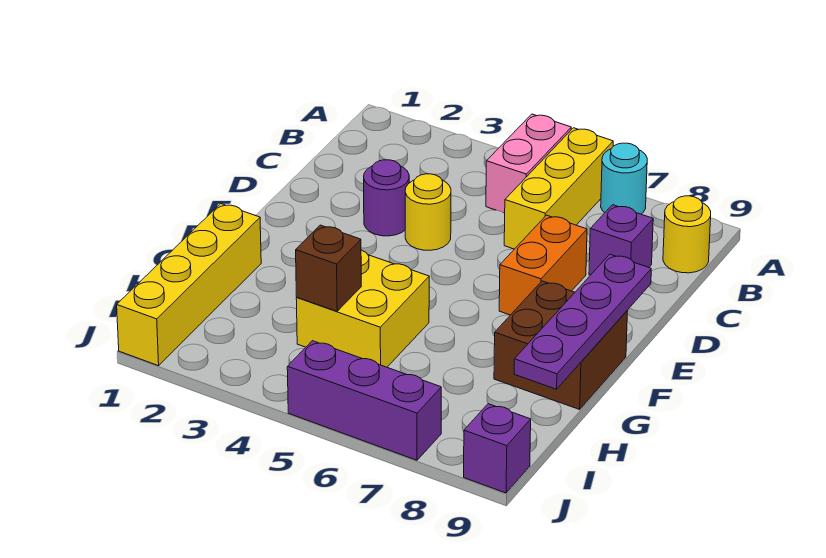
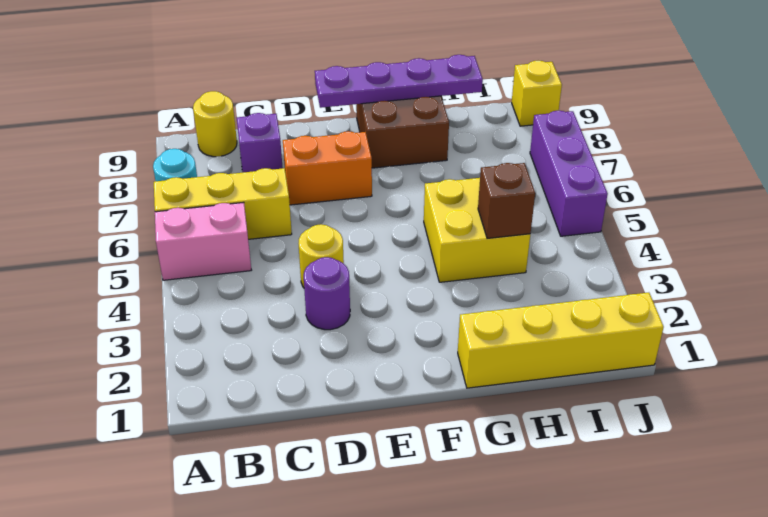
purple brick J9 level 1 -> yellow brick J9 level 1

